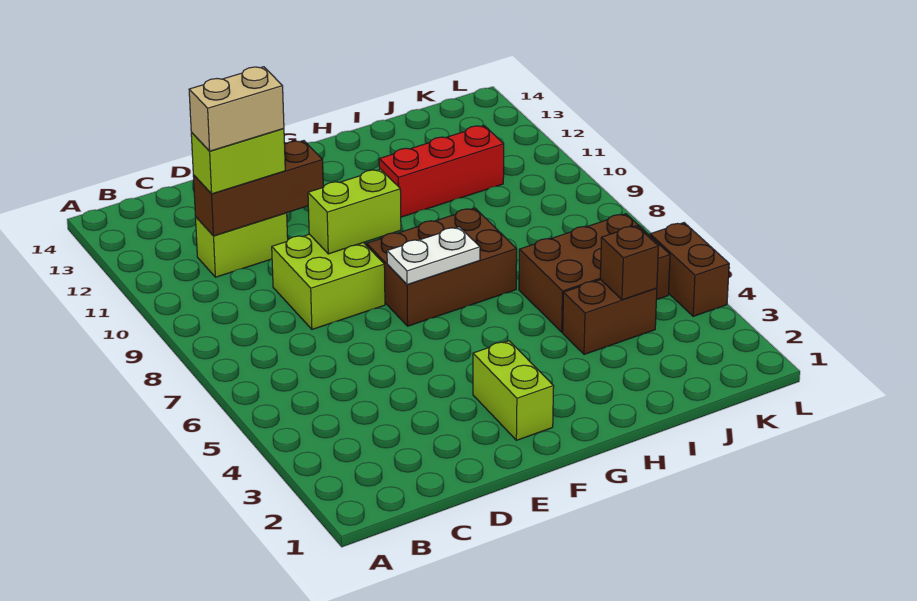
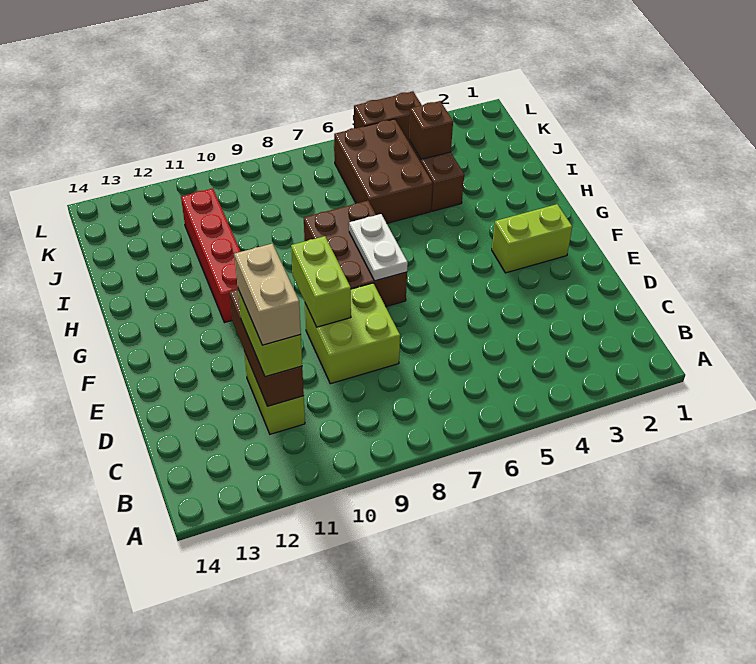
red brick H11:J11 level 1 -> red brick G11:J11 level 1

